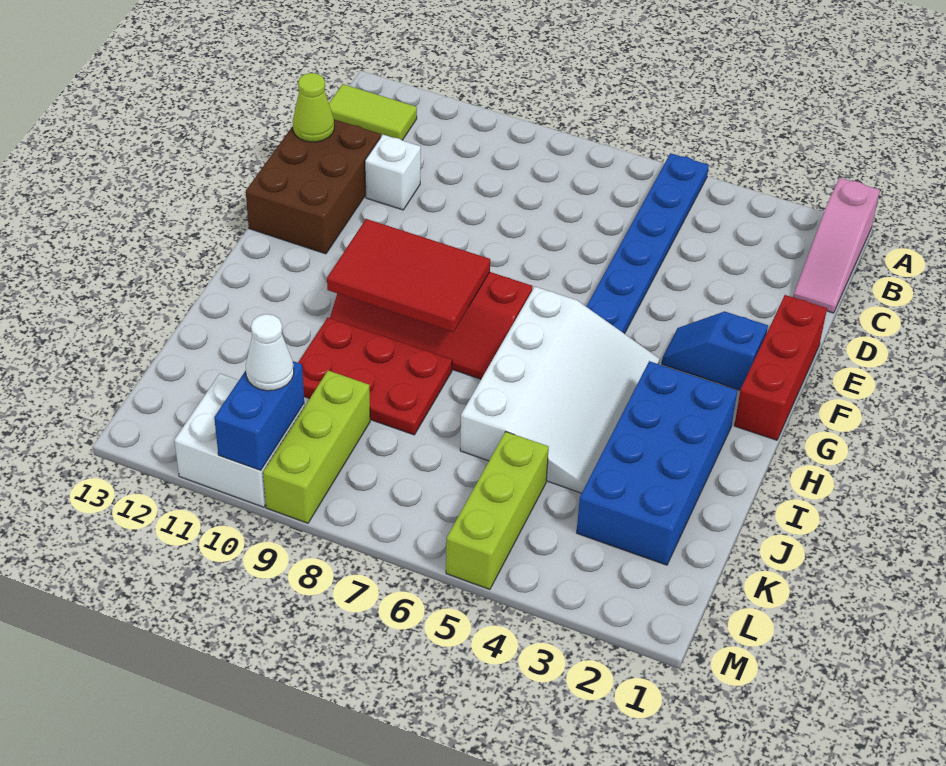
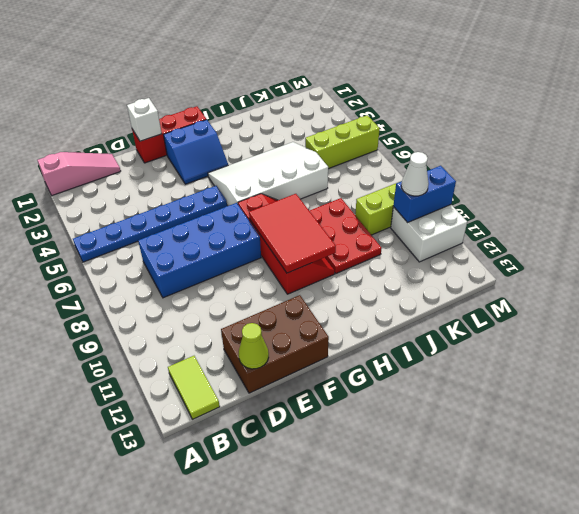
white brick D11 level 1 -> white brick E1 level 2
blue slope F2:F3 level 1 top 2 -> blue slope F2:G3 level 1 top 2
blue brick H2:K3 level 1 -> blue brick C7:F8 level 1

